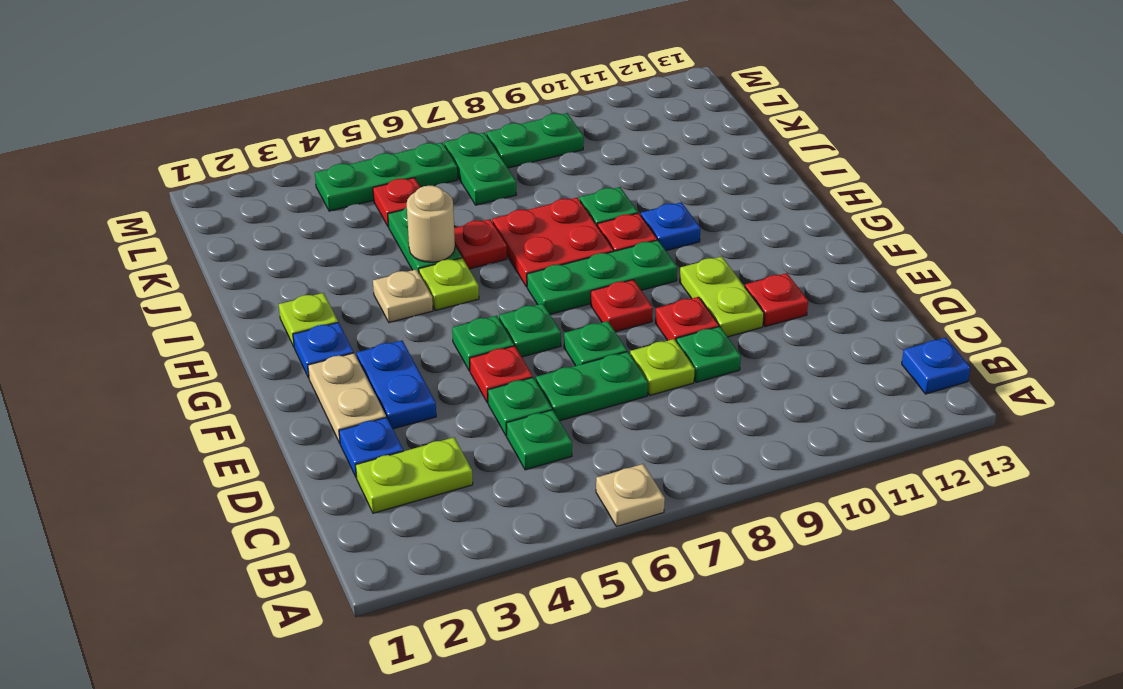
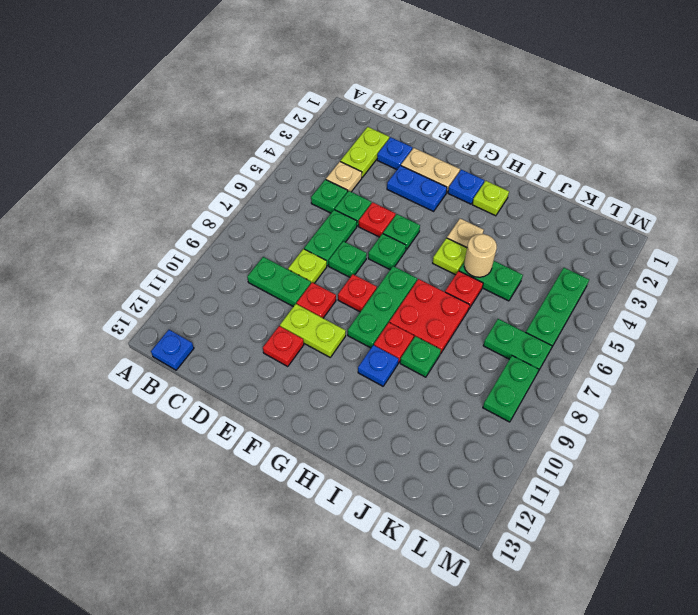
tan plate A6 level 1 -> tan plate C4 level 1
green plate D9 level 1 -> green plate C9:D9 level 1
red plate K5 level 1 -> none

